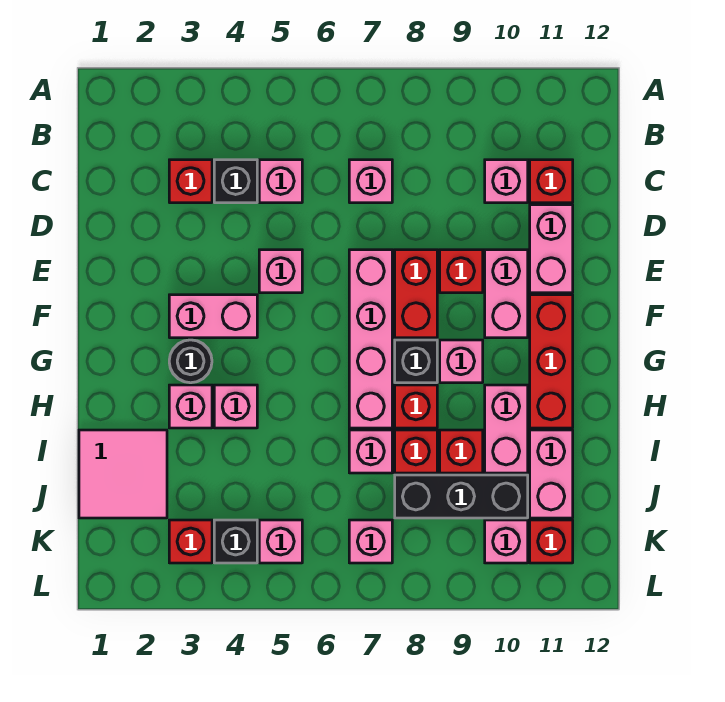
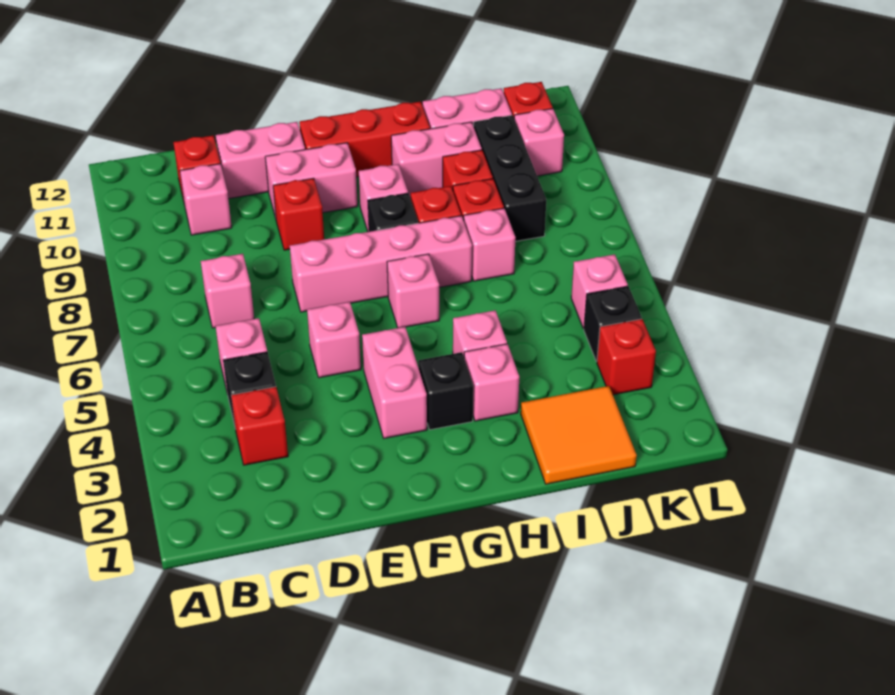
red brick E8:F8 level 1 -> none
black round brick G3 level 1 -> black brick G3 level 1
pink tile I1:J2 level 1 -> orange tile I1:J2 level 1
pink brick K7 level 1 -> pink brick G6 level 1

